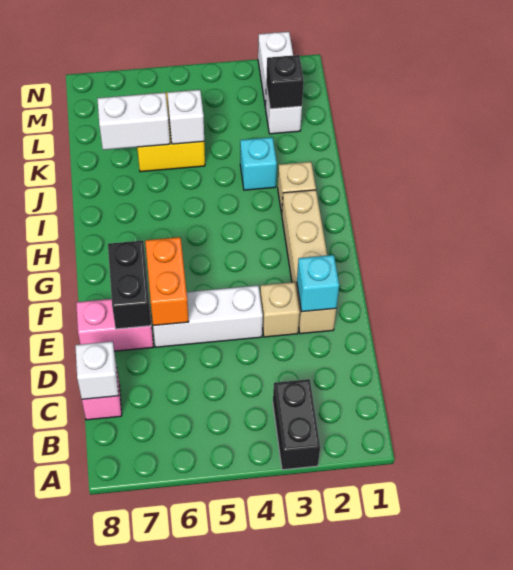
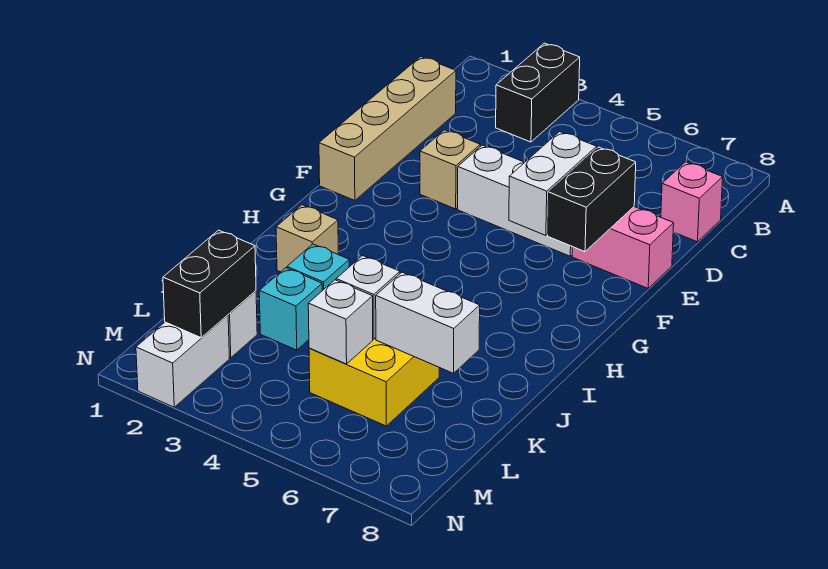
white brick C8 level 2 -> white brick L5 level 2
tan brick E2:H2 level 1 -> tan brick C1:F1 level 1
cyan brick E2 level 2 -> cyan brick K3 level 1
orange brick E6:F6 level 2 -> white brick E6:F6 level 2
black brick L2 level 2 -> black brick L2:M2 level 2

